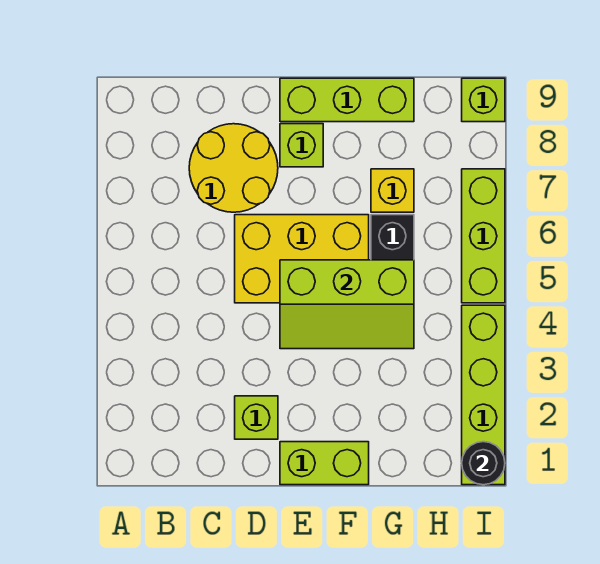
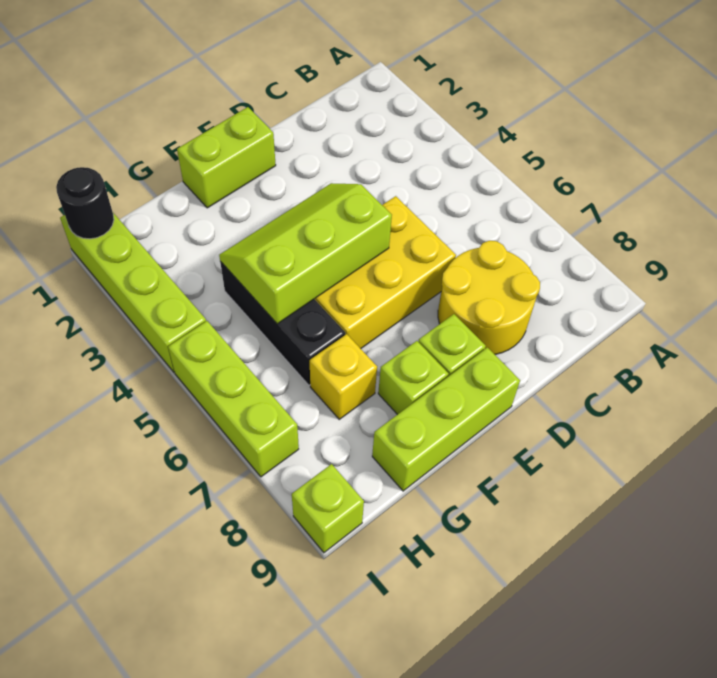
lime brick D2 level 1 -> lime brick F8 level 1

